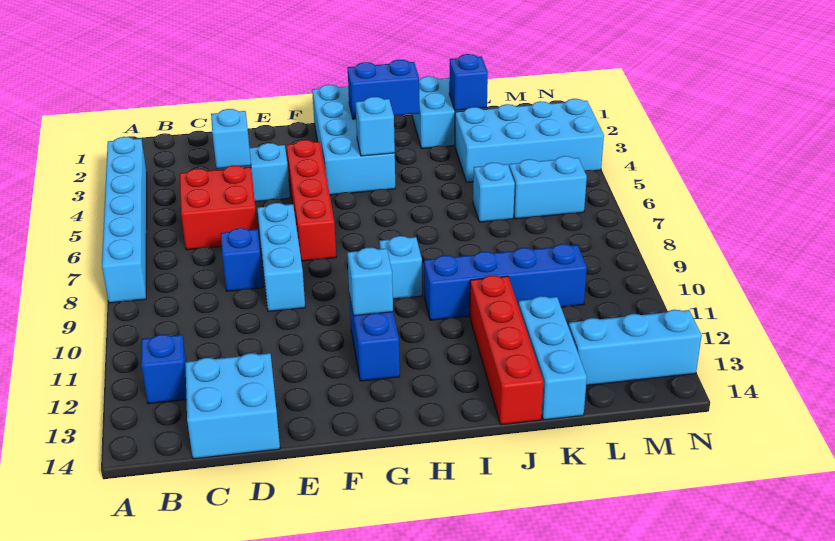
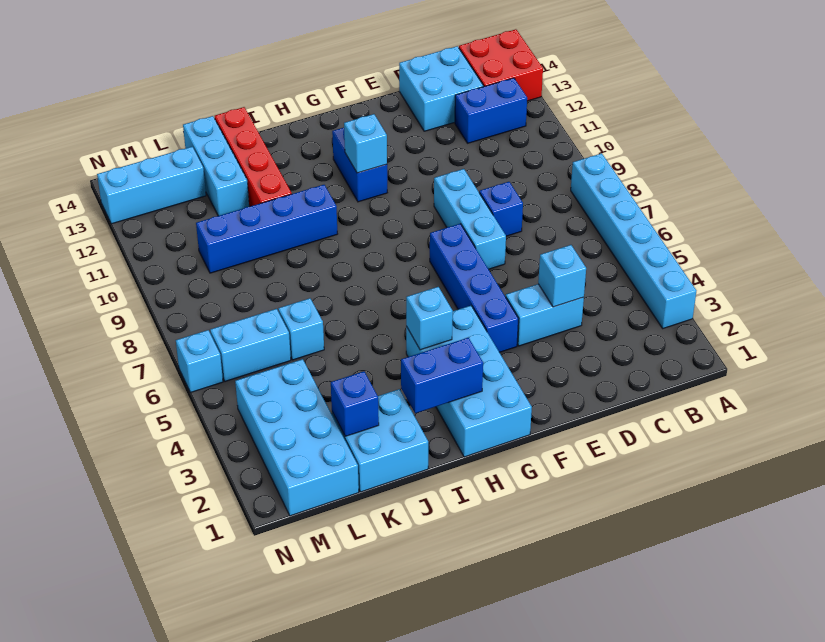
blue brick B12 level 1 -> blue brick B12:C12 level 1
red brick C5:D6 level 1 -> red brick A13:B14 level 1
red brick F4:F7 level 1 -> blue brick F4:F7 level 1
cyan brick H9 level 1 -> cyan brick N6 level 1
cyan brick K3:N4 level 1 -> cyan brick L1:M4 level 1

